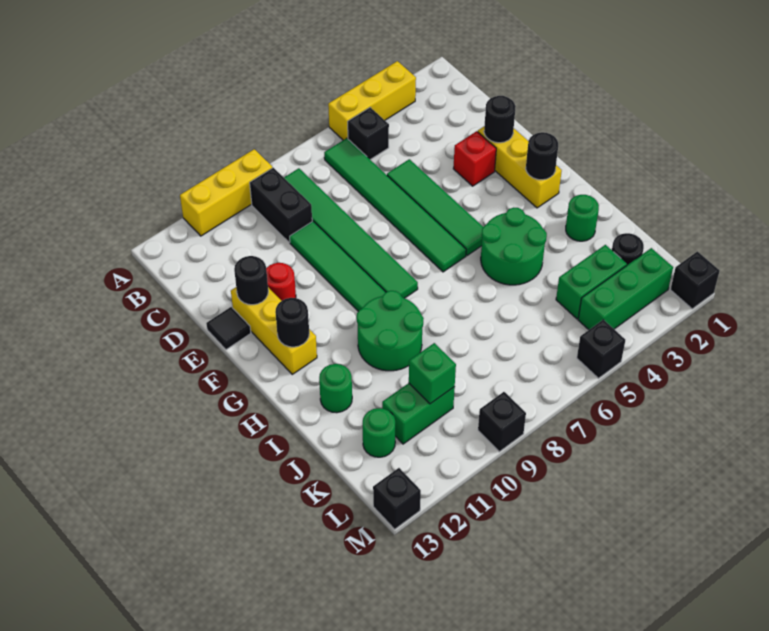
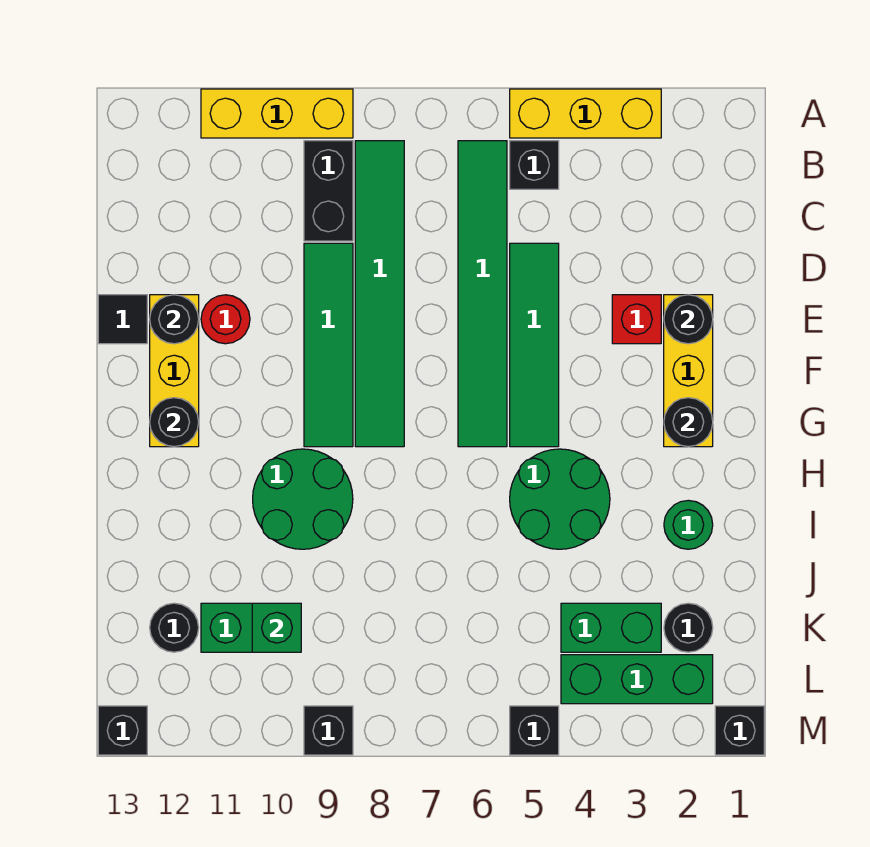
green round brick I12 level 1 -> none
green round brick K12 level 1 -> black round brick K12 level 1

